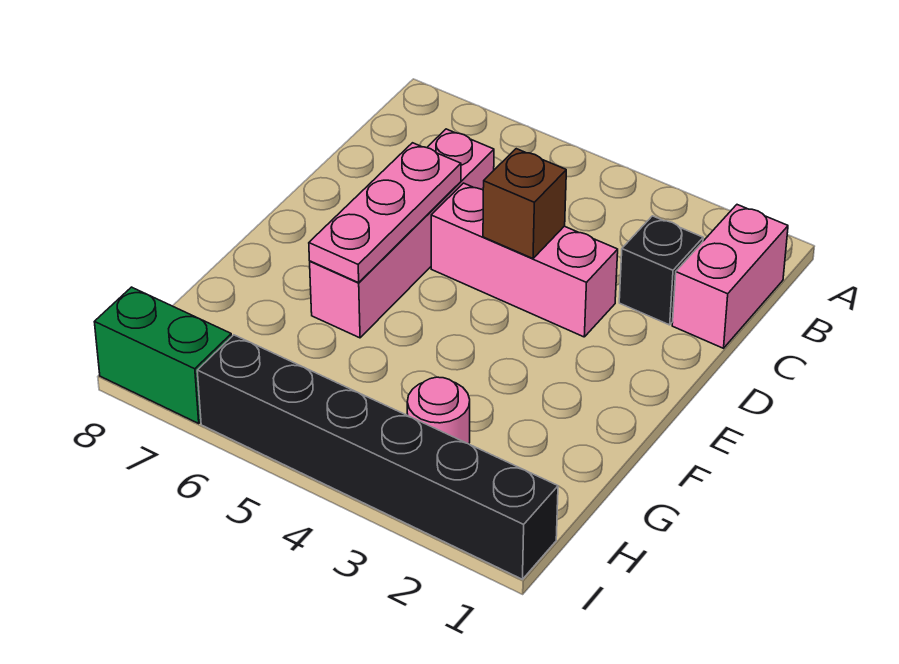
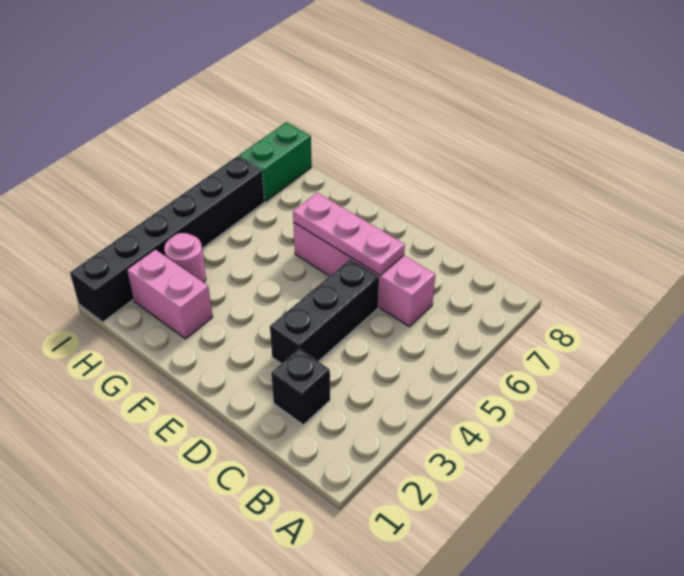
pink brick B1:C1 level 1 -> pink brick G2:H2 level 1
pink brick D3:D5 level 1 -> black brick D3:D5 level 1
brown brick D4 level 2 -> none

